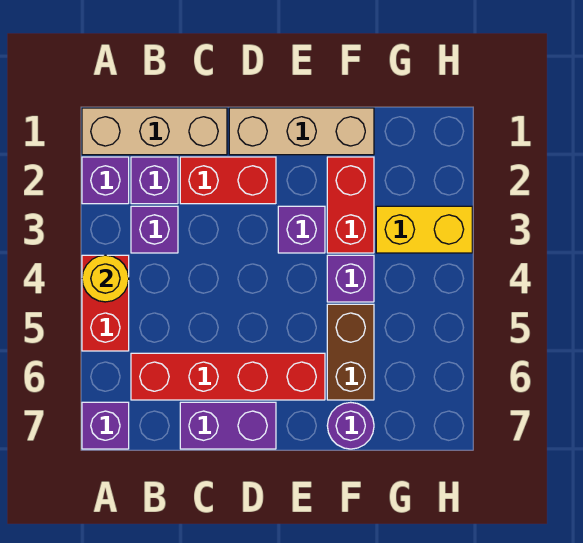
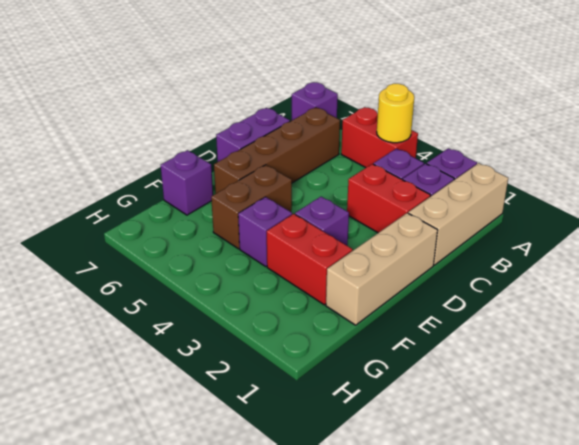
red brick B6:E6 level 1 -> brown brick B6:E6 level 1
red brick C2:D2 level 1 -> red brick C2:C3 level 1
brown brick F5:F6 level 1 -> brown brick E5:F5 level 1
purple round brick F7 level 1 -> purple brick F7 level 1
yellow brick G3:H3 level 1 -> none

